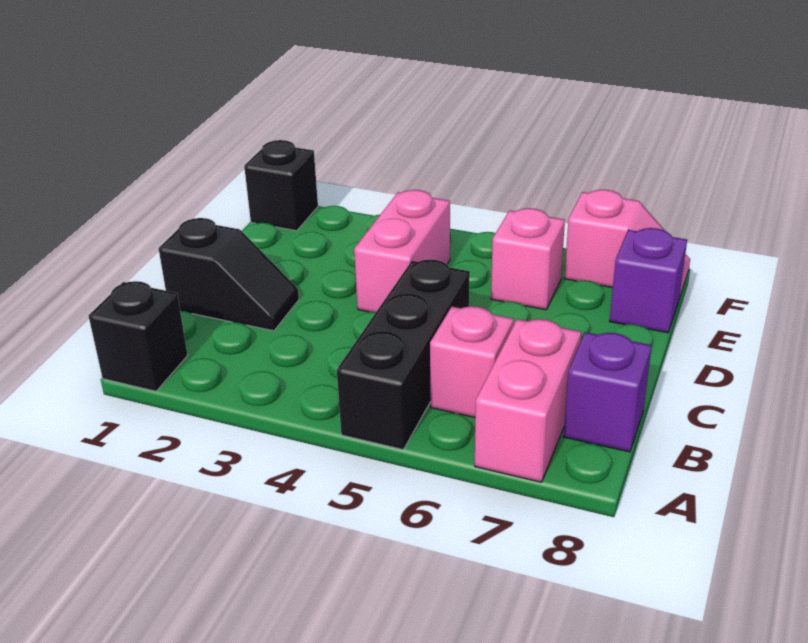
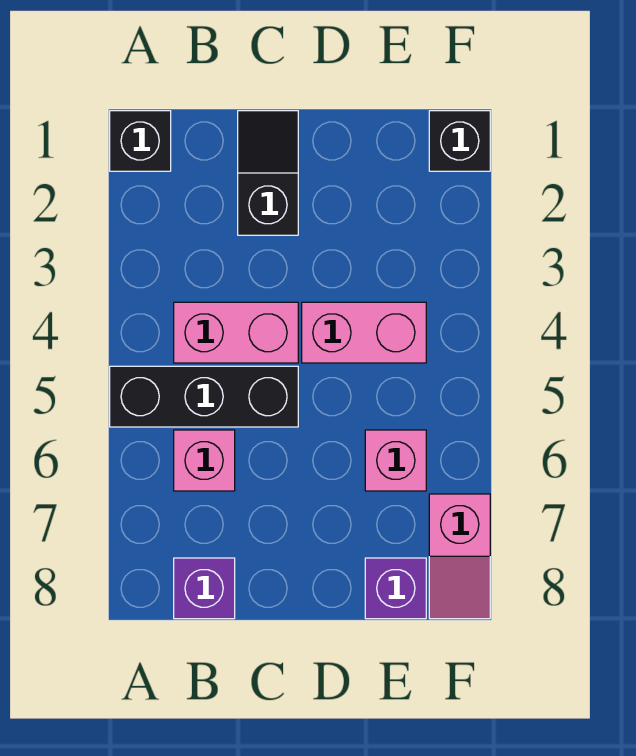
pink brick A7:B7 level 1 -> pink brick B4:C4 level 1
black slope C1:C2 level 1 top 1 -> black slope C1:C2 level 1 top 2

